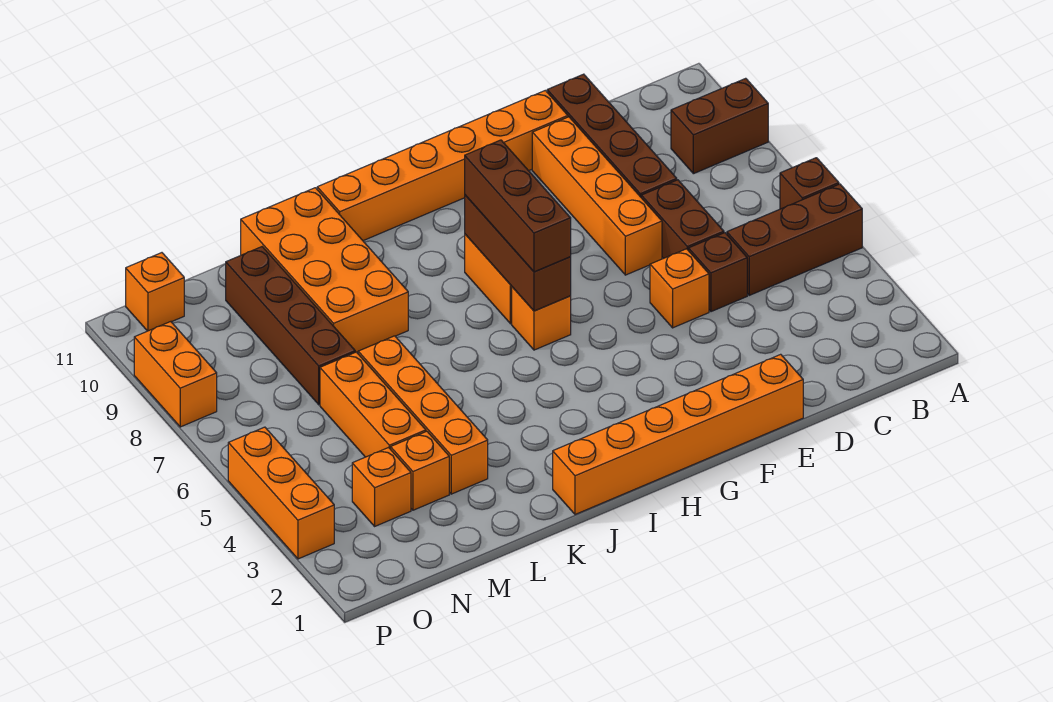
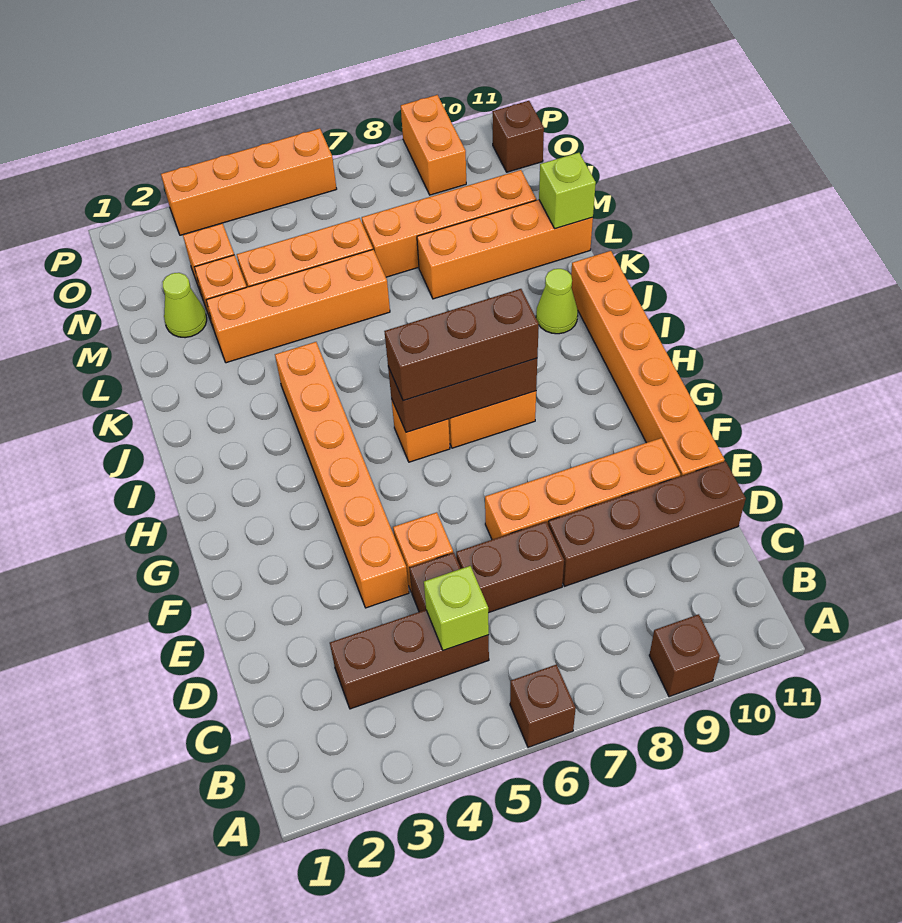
brown brick A5:C5 level 1 -> brown brick C3:C5 level 1
brown brick A9:B9 level 1 -> brown brick A9 level 1
none -> lime brick C5 level 2
orange brick E1:J1 level 1 -> orange brick E4:J4 level 1
none -> lime cone J10 level 1
orange brick K8:L11 level 1 -> orange brick L8:L11 level 1
none -> lime brick L11 level 2
none -> lime cone M2 level 1
brown brick M7:M10 level 1 -> orange brick M7:M10 level 1
orange brick O11 level 1 -> brown brick O11 level 1
orange brick P3:P5 level 1 -> orange brick P3:P6 level 1
orange brick P8:P9 level 1 -> orange brick O9:P9 level 1

